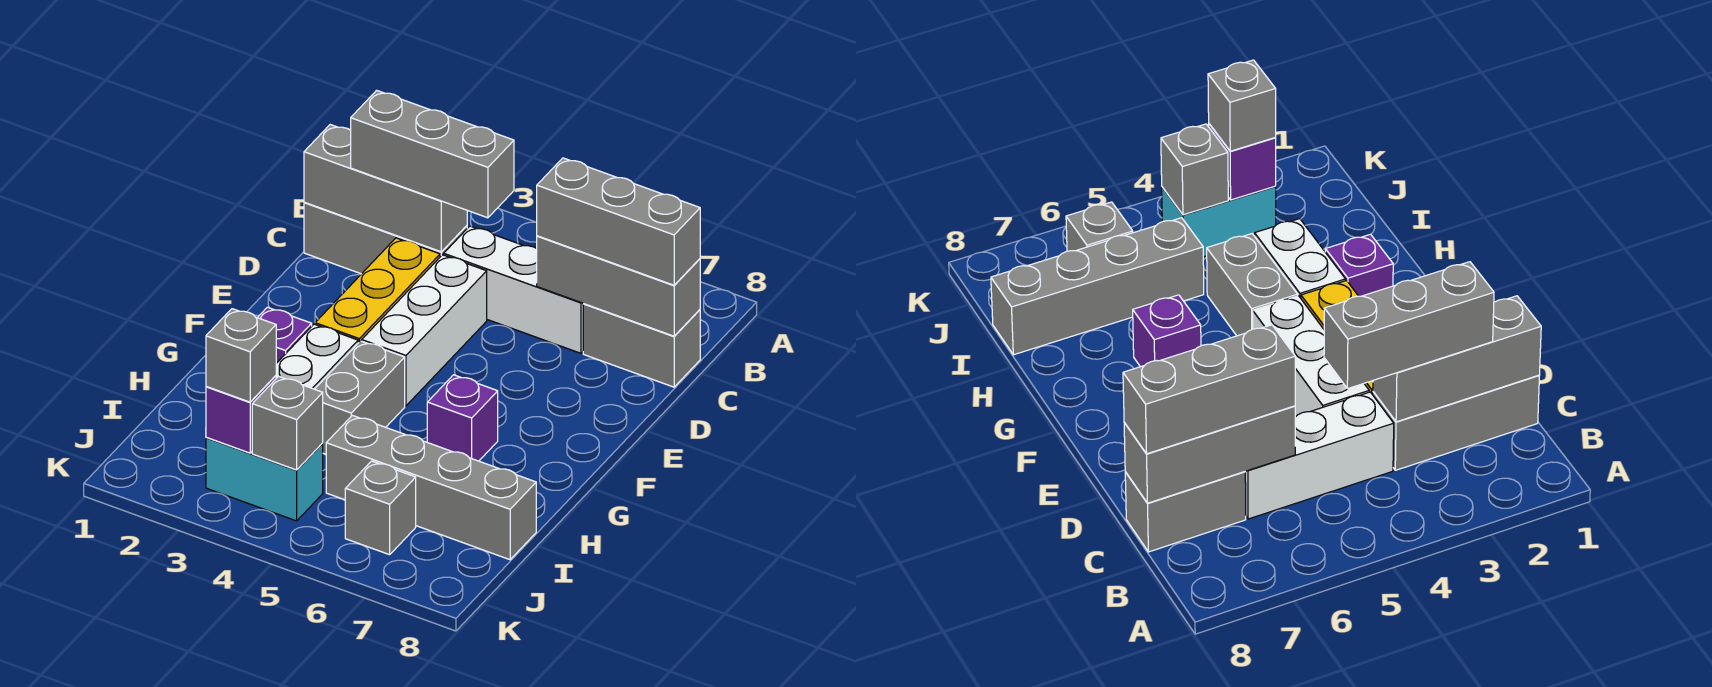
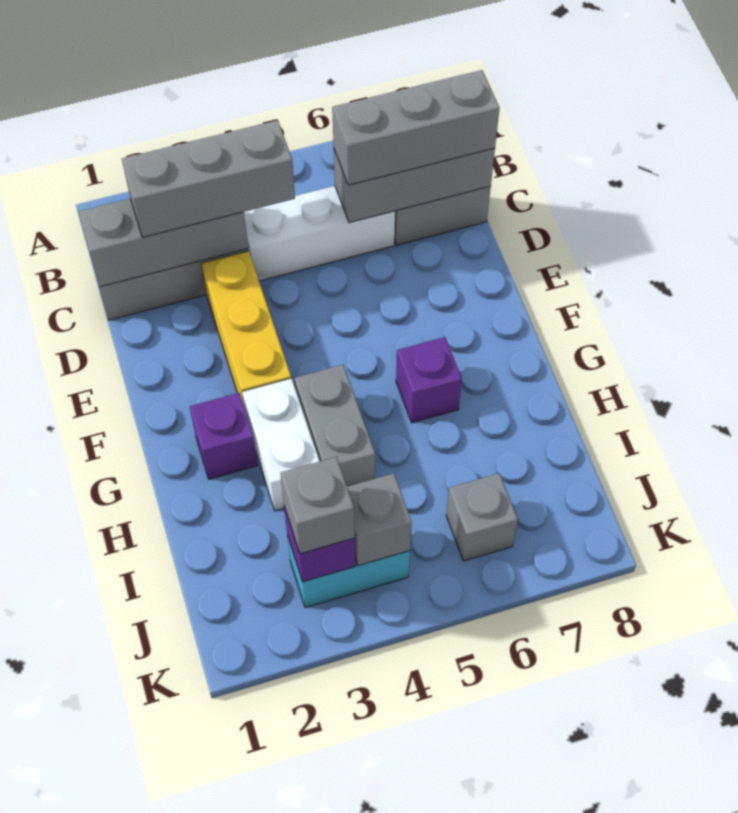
white brick D4:F4 level 1 -> none
grey brick I5:I8 level 1 -> none

